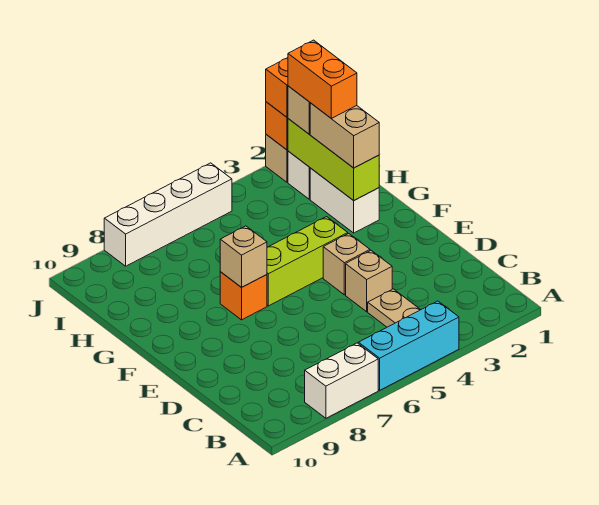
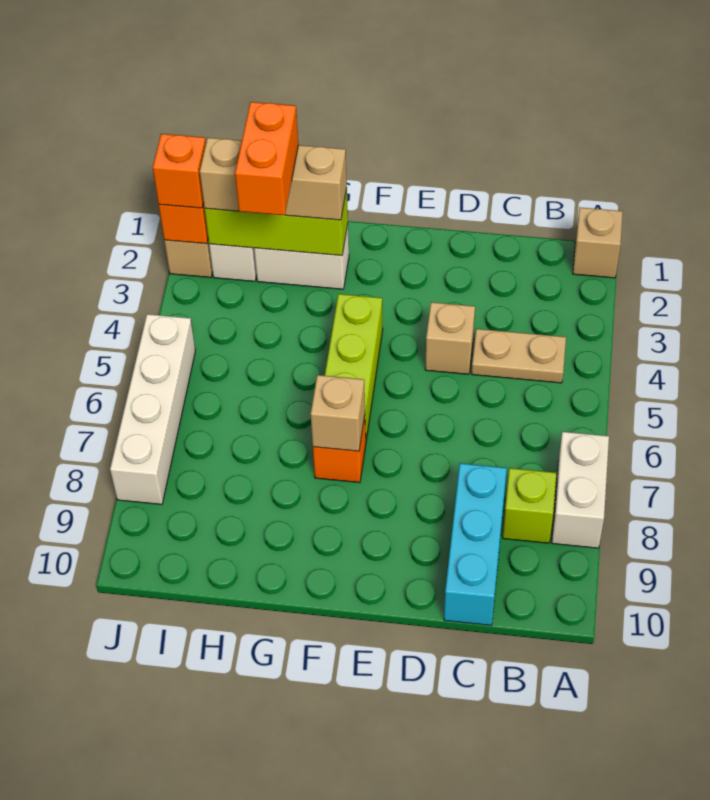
cyan brick A4:A6 level 1 -> cyan brick C8:C10 level 1
none -> lime brick B8 level 1
tan brick E4 level 1 -> tan brick A1 level 1
orange brick H2:I2 level 4 -> orange brick H2:H3 level 4

